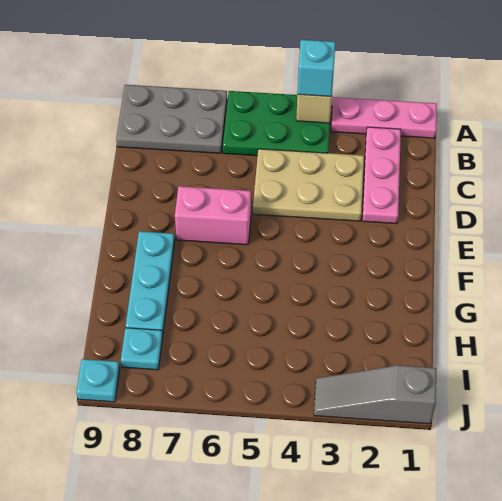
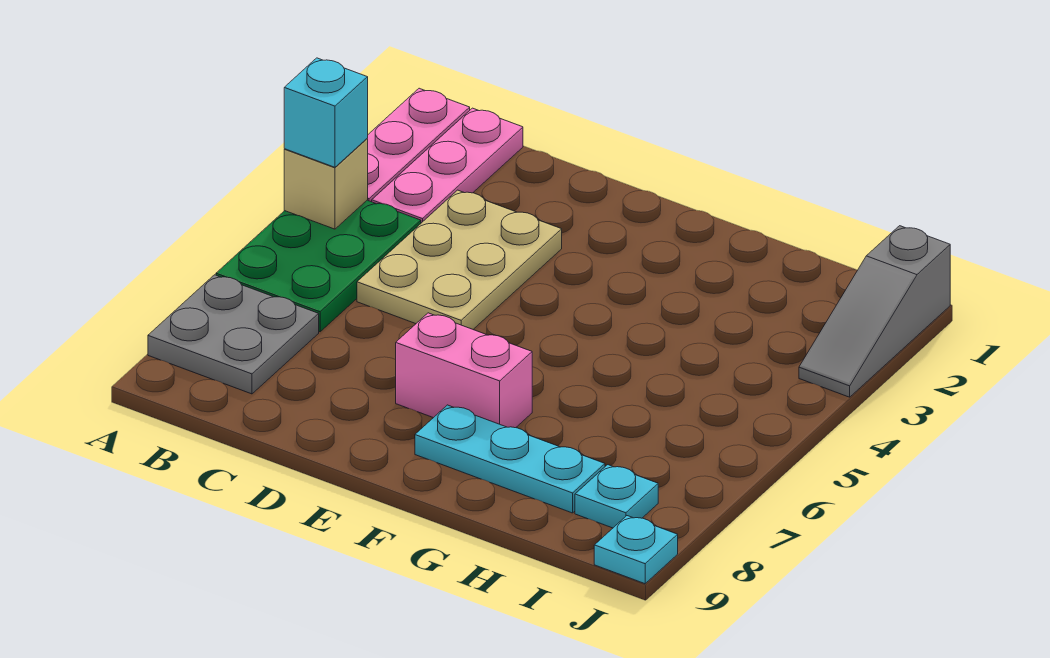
grey plate A7:B9 level 1 -> grey plate A7:B8 level 1
pink plate B2:D2 level 1 -> pink plate B1:B3 level 1
pink brick E6:E7 level 1 -> pink brick E7:F7 level 1

